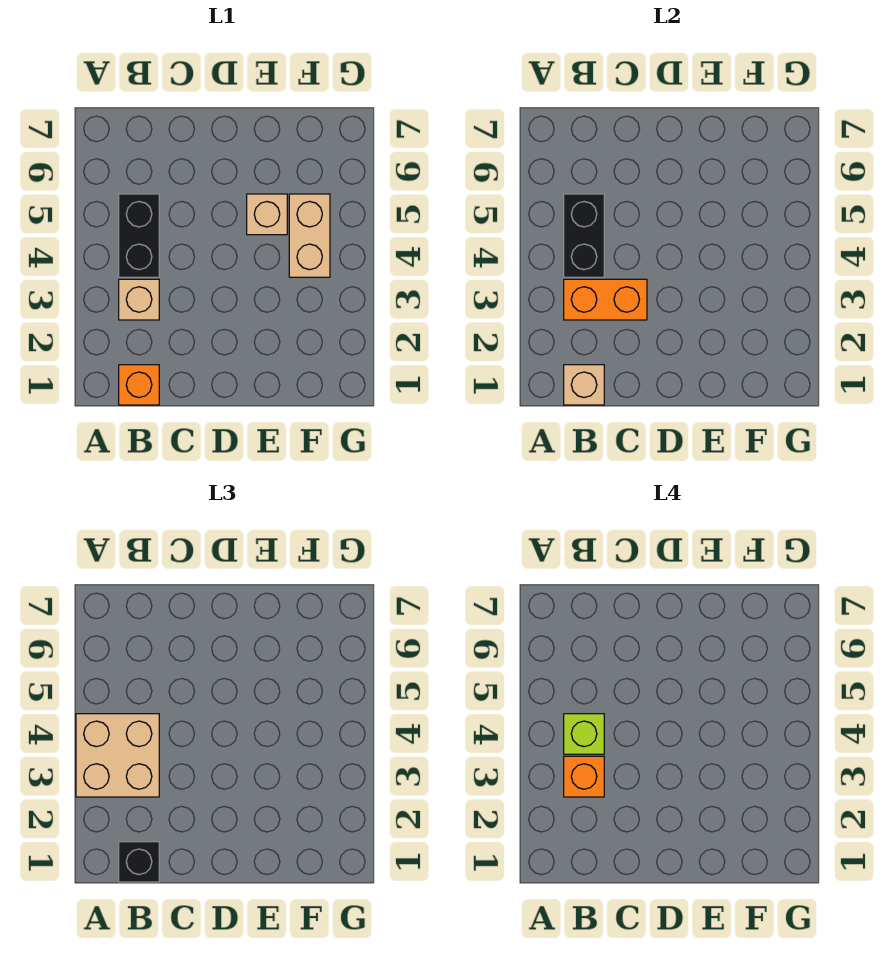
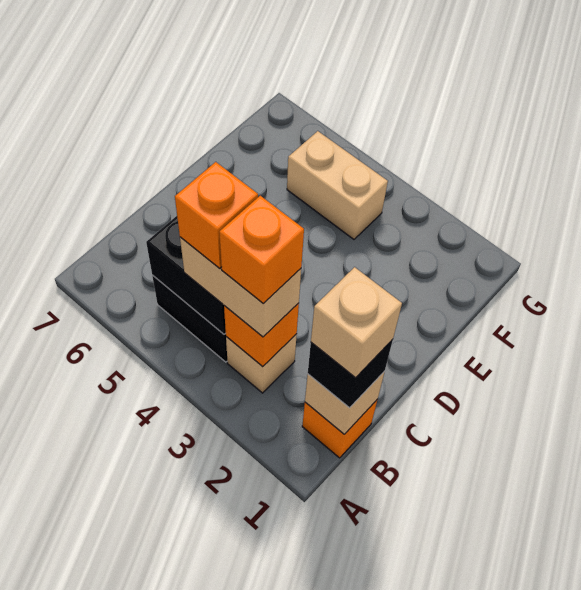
tan brick A3:B4 level 3 -> tan brick B3:B4 level 3
orange brick B3:C3 level 2 -> orange brick B3 level 2
lime brick B4 level 4 -> orange brick B4 level 4
tan brick E5 level 1 -> tan brick B1 level 4

